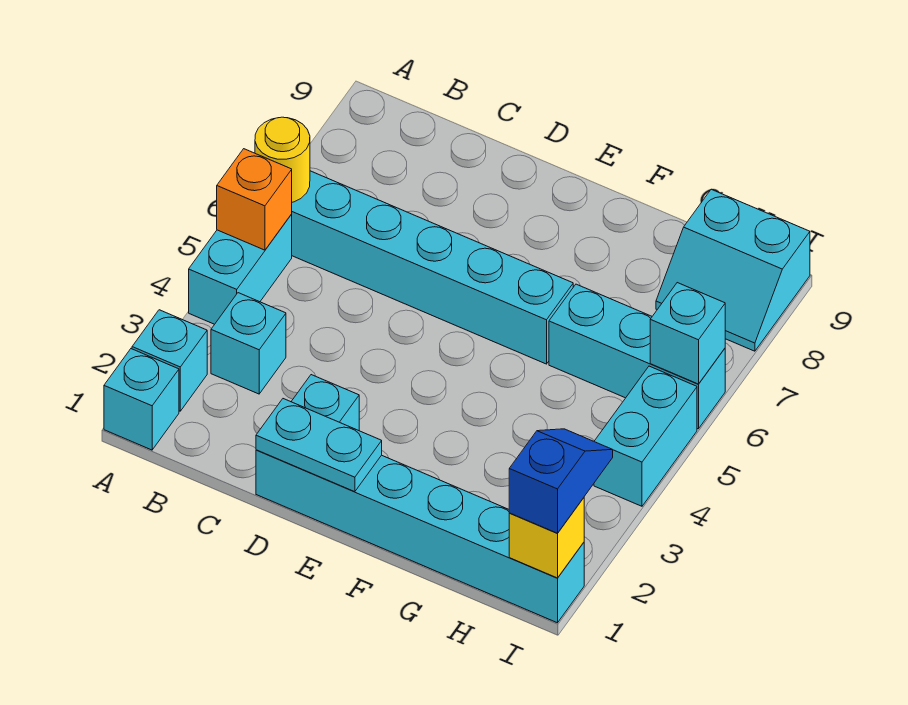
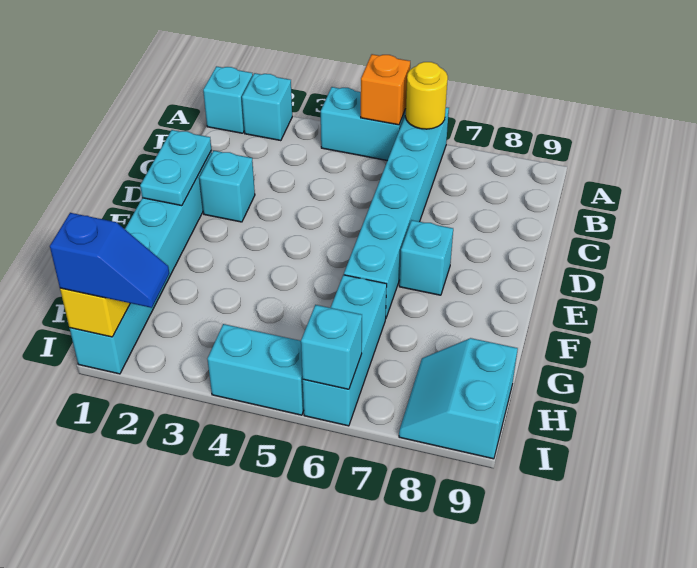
cyan brick B3 level 1 -> cyan brick E7 level 1

